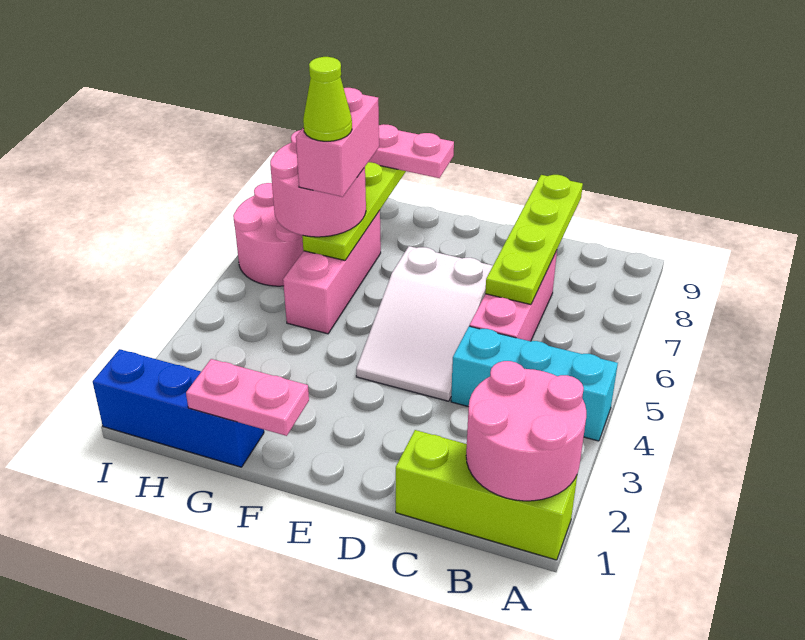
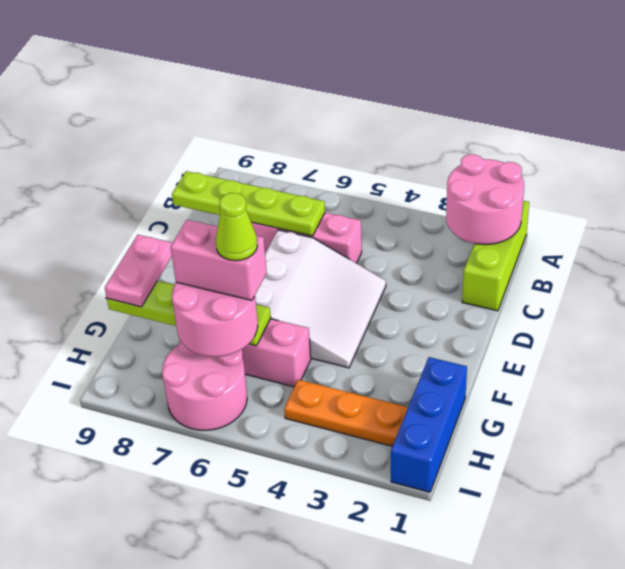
cyan brick A4:C4 level 1 -> none
white slope D4:E6 level 1 top 6 -> white slope D4:F6 level 1 top 6
pink plate F1:G1 level 2 -> none
none -> orange plate H2:H4 level 1

